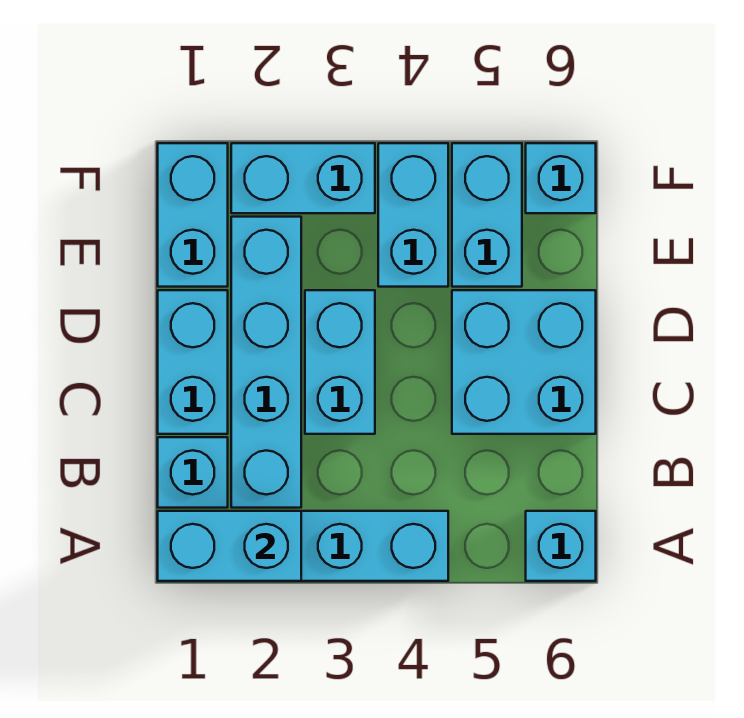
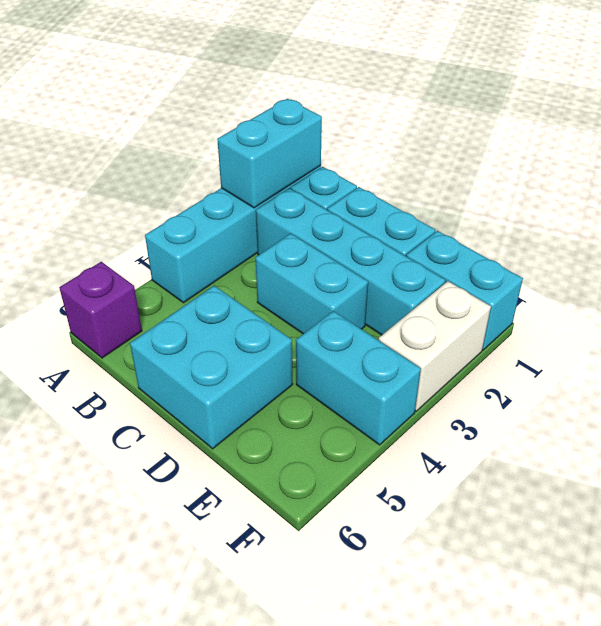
cyan brick A6 level 1 -> purple brick A6 level 1
cyan brick E5:F5 level 1 -> none
cyan brick F2:F3 level 1 -> white brick F2:F3 level 1
cyan brick F6 level 1 -> none

